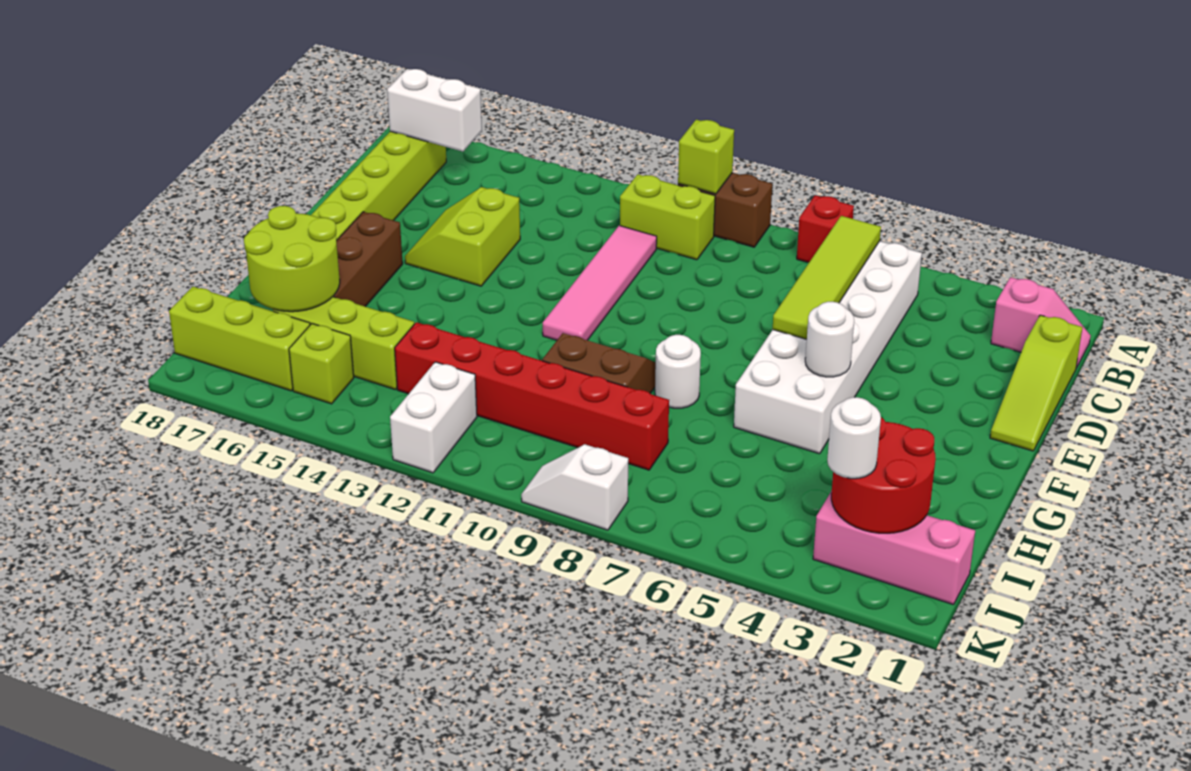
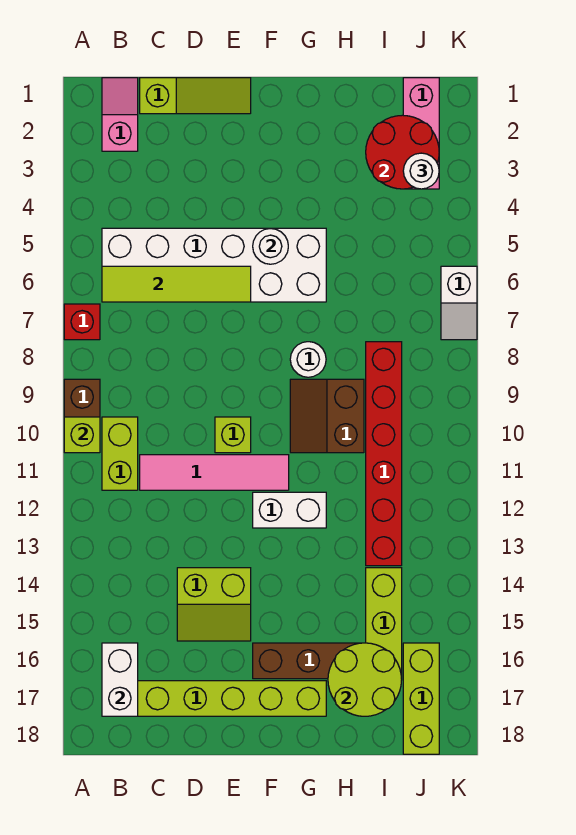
white brick J12:K12 level 1 -> white brick F12:G12 level 1
lime brick J15 level 1 -> lime brick E10 level 1
white slope K8:K9 level 1 top 8 -> white slope K6:K7 level 1 top 6

